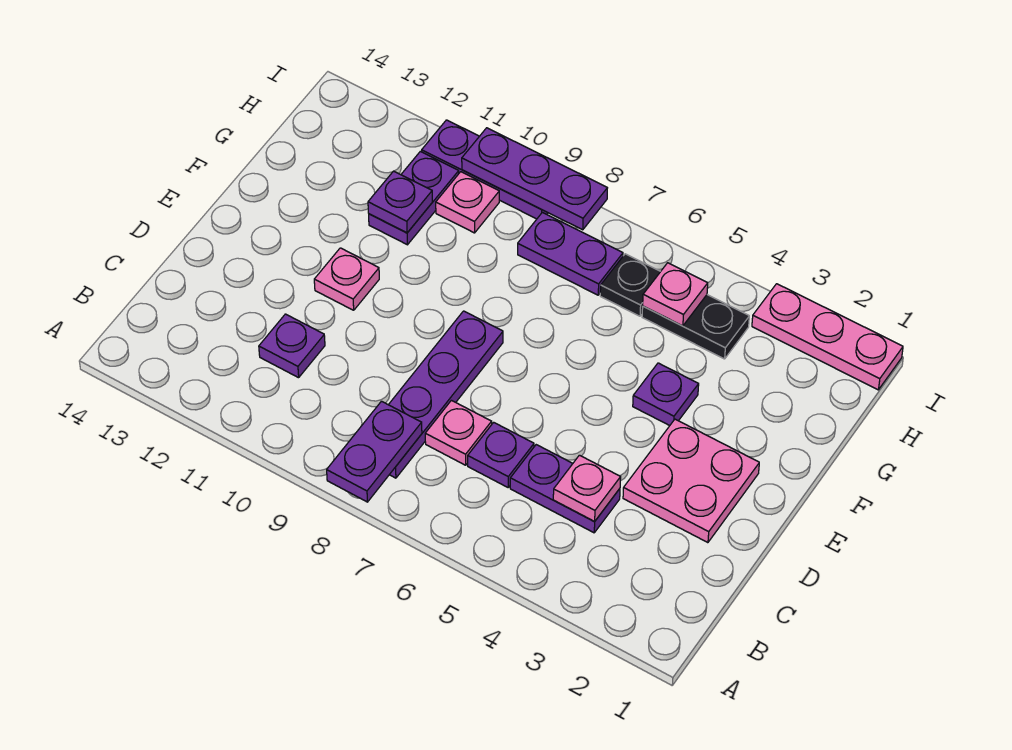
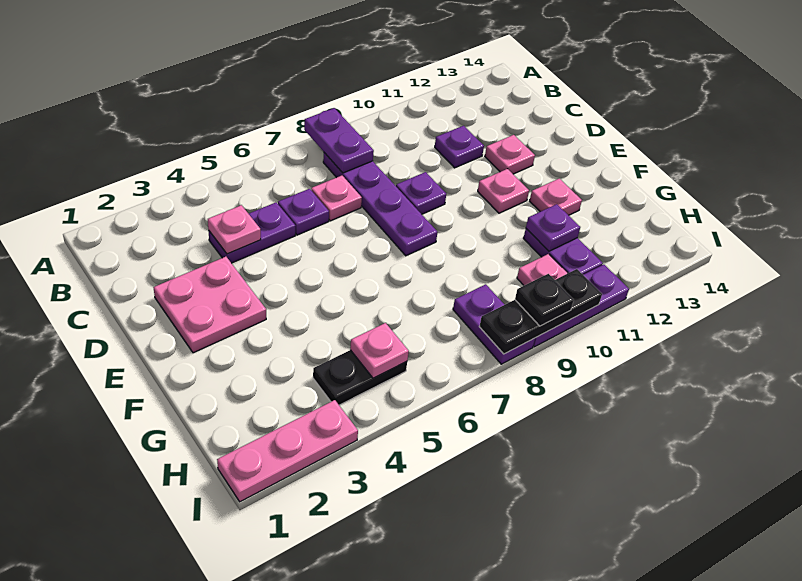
none -> pink plate D12 level 1
purple plate F4 level 1 -> purple plate D9 level 1
none -> pink plate F12 level 1
black plate H6 level 1 -> black plate I9 level 3
purple plate H7:H8 level 1 -> purple plate H8:I8 level 1
purple plate I8:I10 level 2 -> black plate I8:I10 level 2

